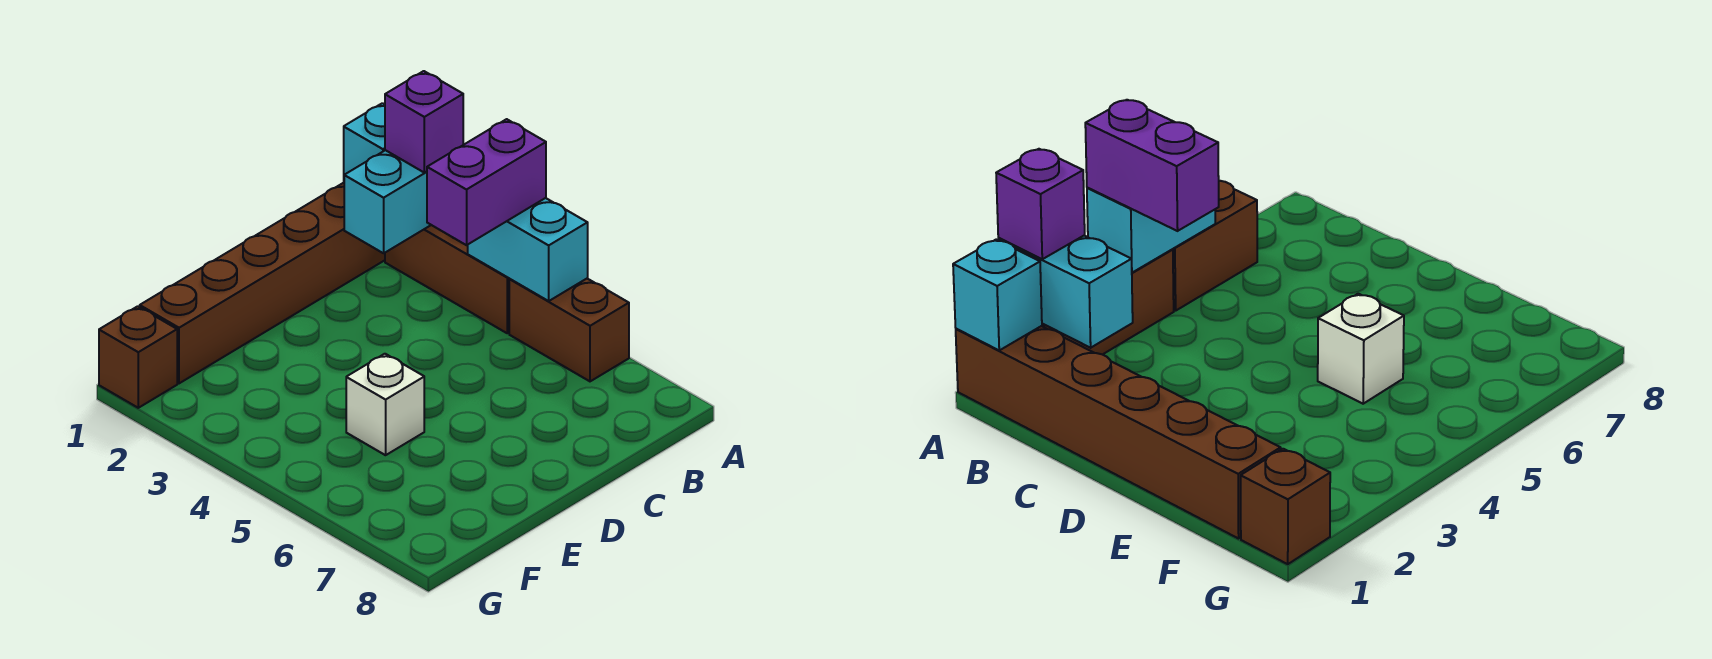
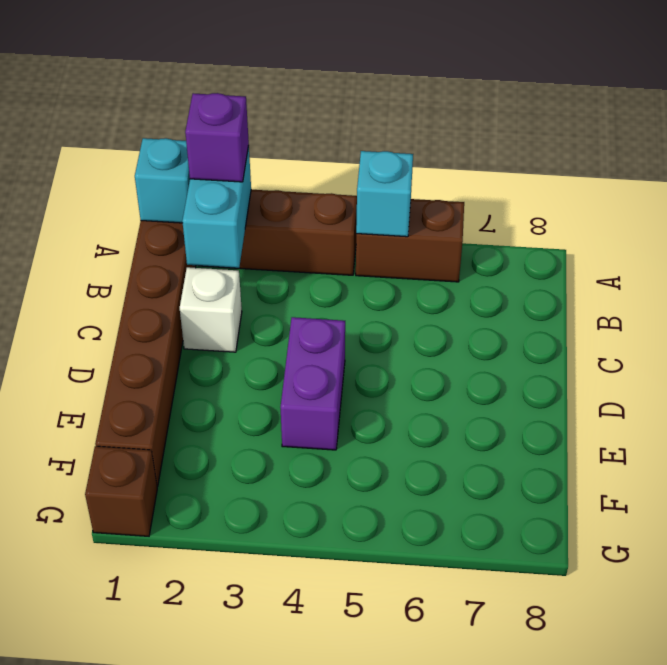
cyan brick A4:A5 level 2 -> cyan brick A5 level 2
purple brick A4:B4 level 3 -> purple brick D4:E4 level 1
white brick E5 level 1 -> white brick C2 level 1

